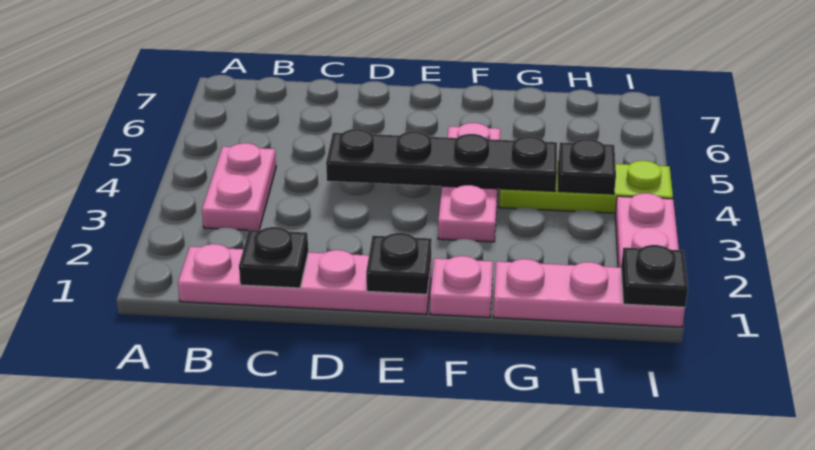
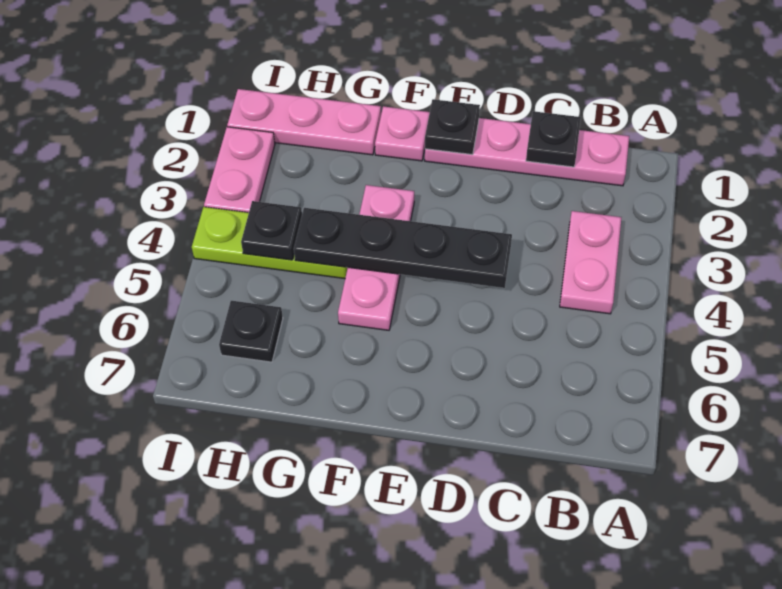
black plate I1 level 2 -> black plate H6 level 1

